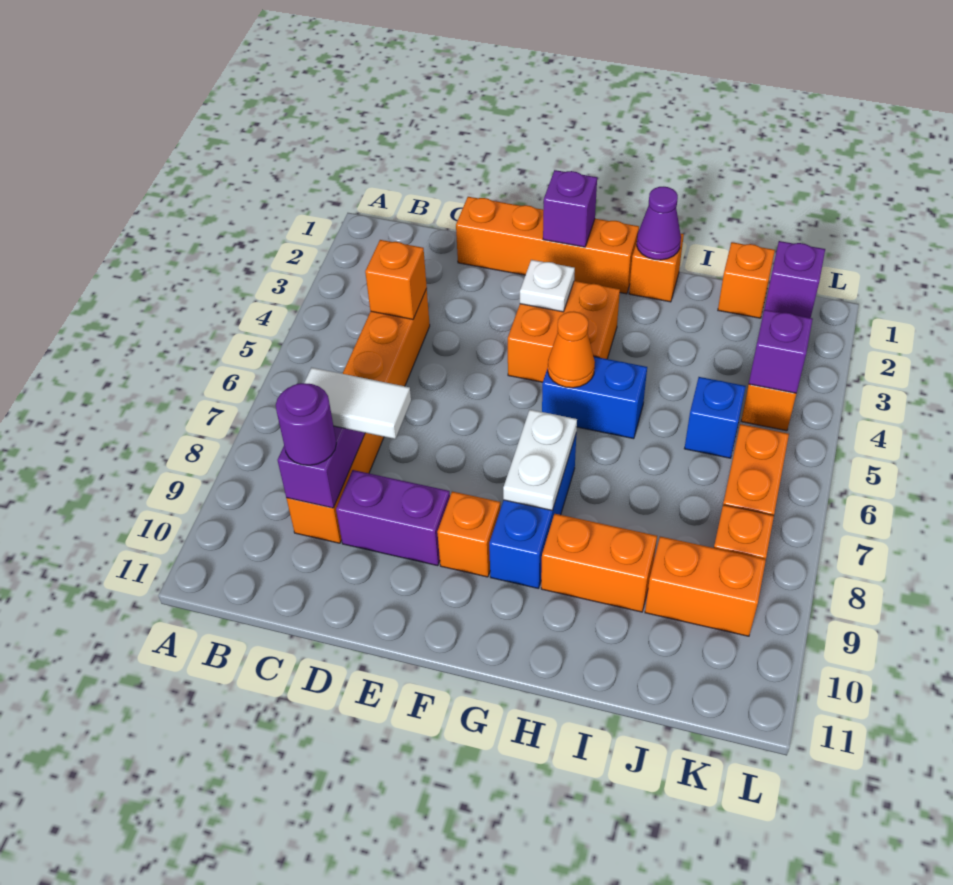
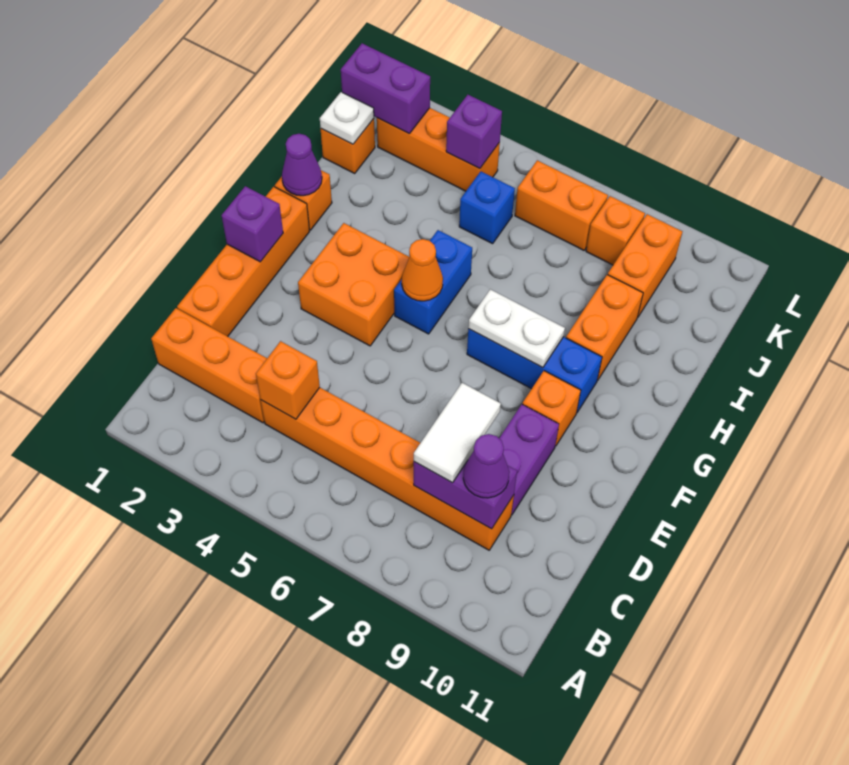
none -> orange brick C1:C3 level 1
purple round brick C9 level 3 -> purple cone C9 level 3
white plate F3 level 2 -> white plate J1 level 2
purple brick K2 level 2 -> purple brick K1:K2 level 2

